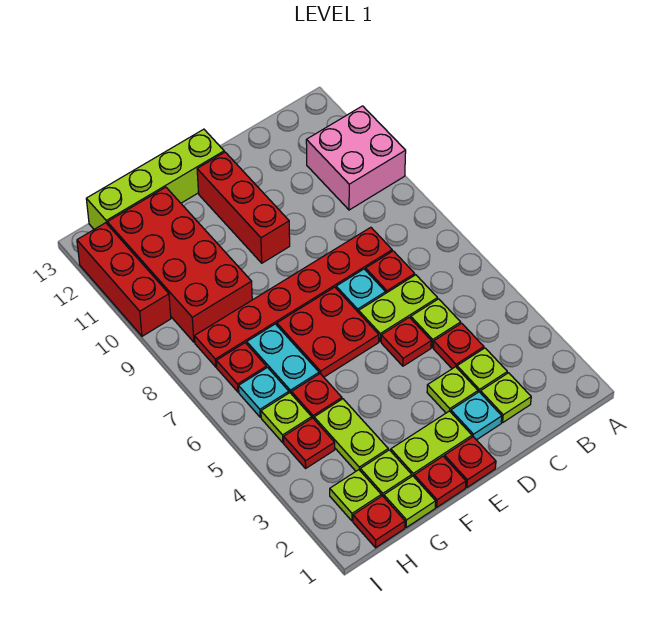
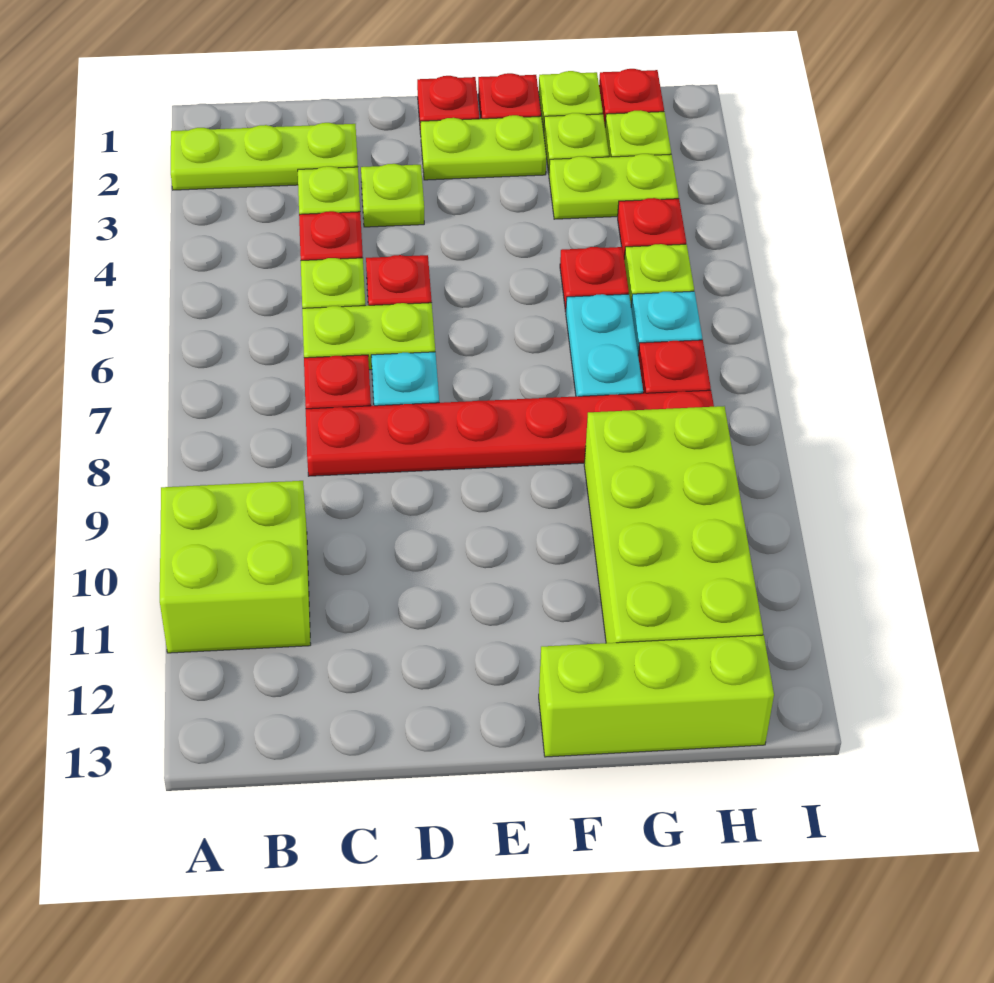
pink brick A10:B11 level 1 -> lime brick A10:B11 level 1
lime plate C2 level 1 -> lime plate A2:C2 level 1
cyan plate D2 level 1 -> none
red plate E6:F7 level 1 -> none
red brick E10:E12 level 1 -> none
lime brick E13:H13 level 1 -> lime brick F13:H13 level 1
lime plate G3:G4 level 1 -> lime plate G3:H3 level 1
red brick G9:H12 level 1 -> lime brick G9:H12 level 1
red brick I10:I12 level 1 -> none

